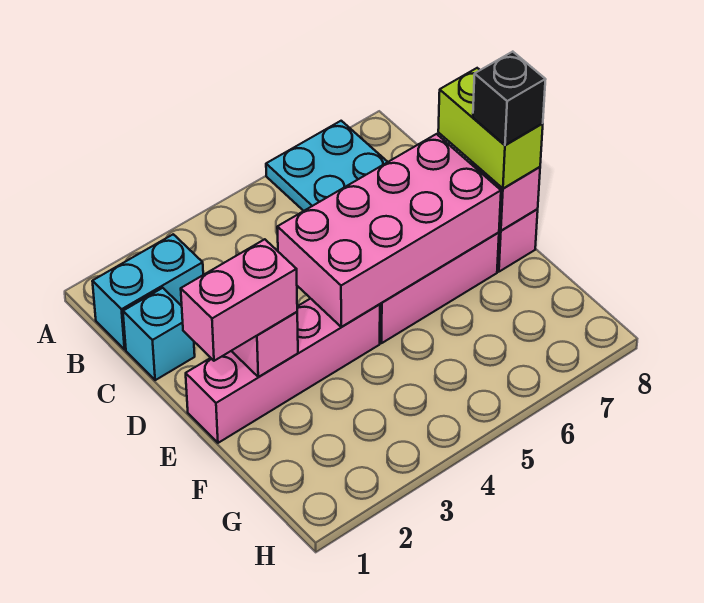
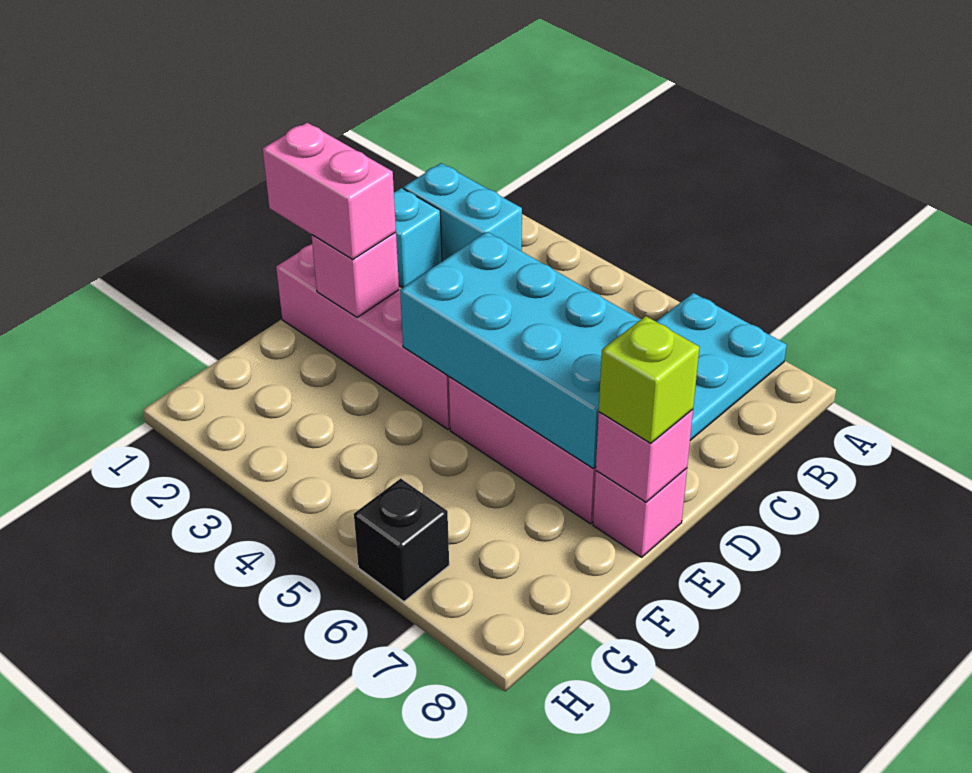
pink brick D4:E7 level 2 -> cyan brick D4:E7 level 2
lime brick D8:E8 level 3 -> lime brick E8 level 3
black brick E8 level 4 -> black brick H6 level 1

